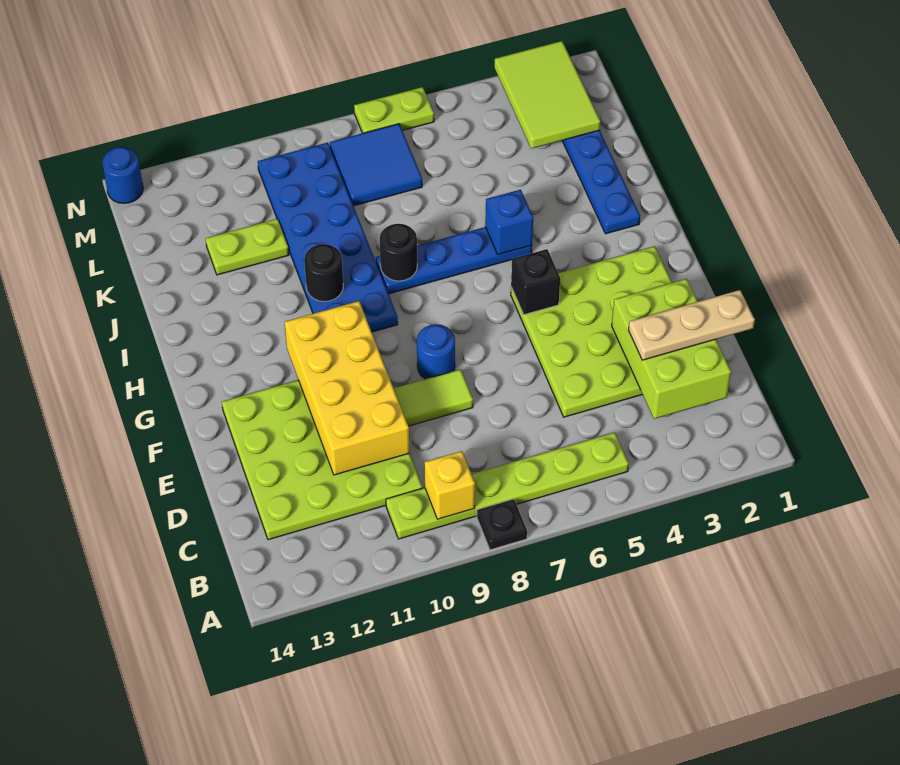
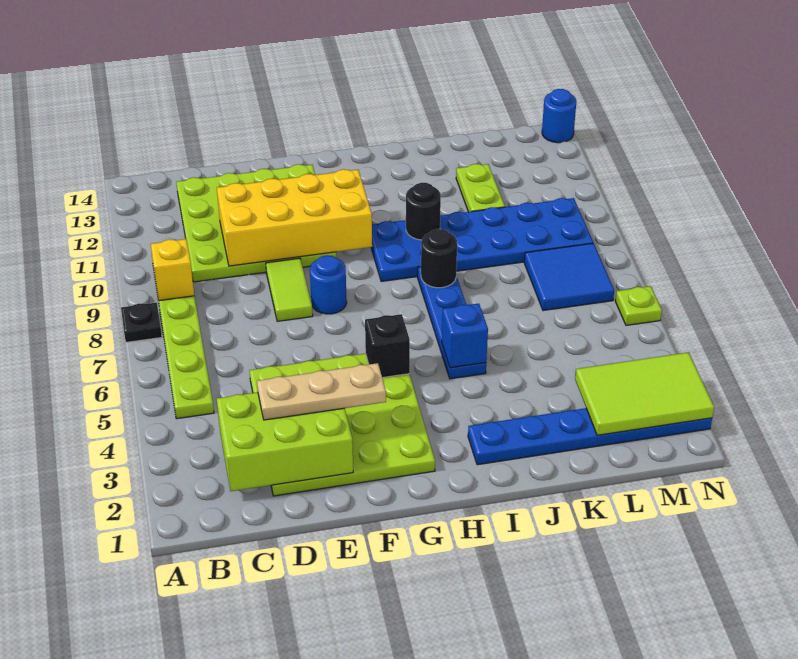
tan plate D1:D3 level 3 -> tan plate D3:F3 level 3
lime plate N6:N7 level 1 -> lime plate N6 level 1

